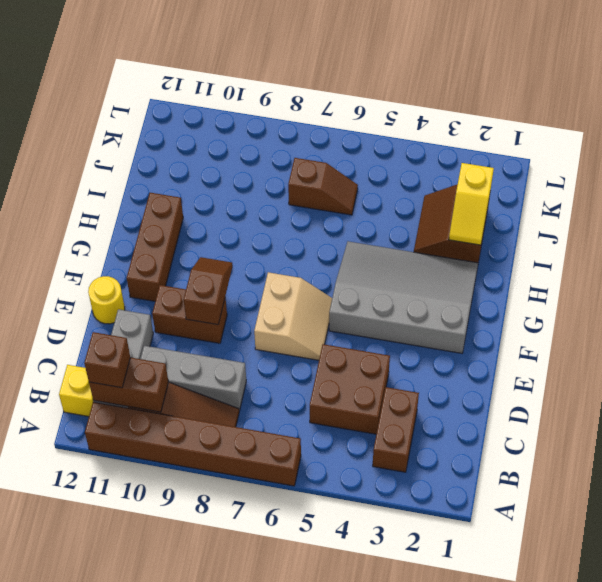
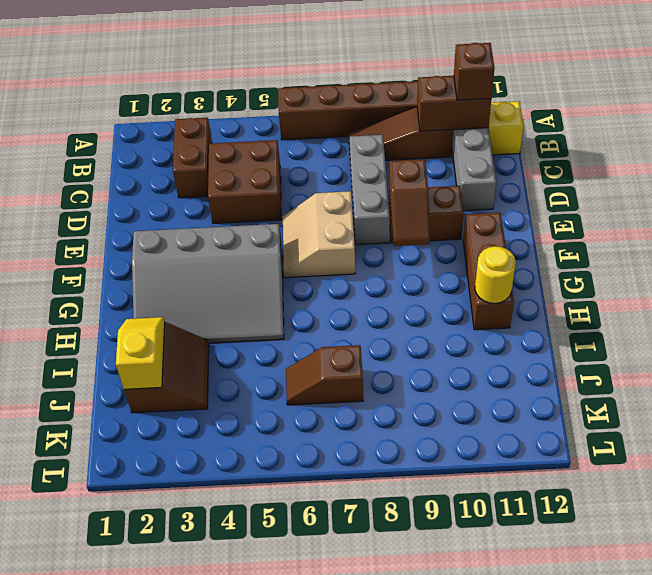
grey brick C8:C10 level 1 -> grey brick C8:E8 level 1
yellow round brick E12 level 1 -> yellow round brick H11 level 2

